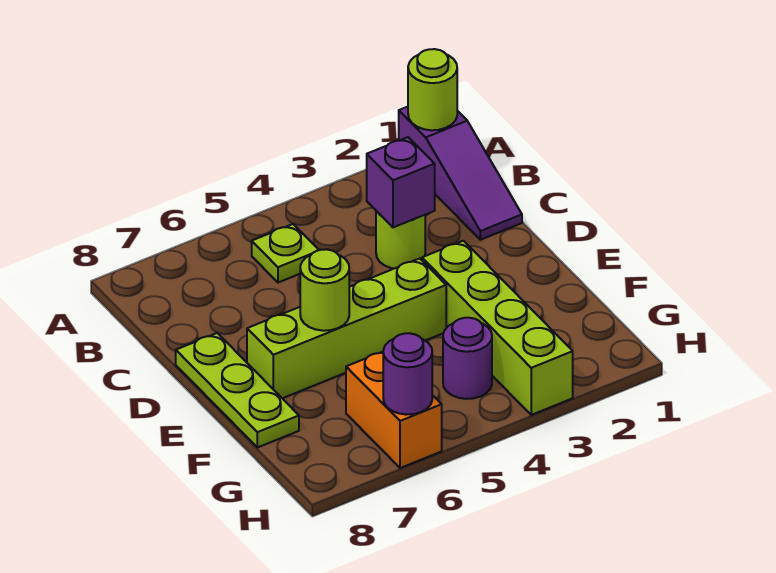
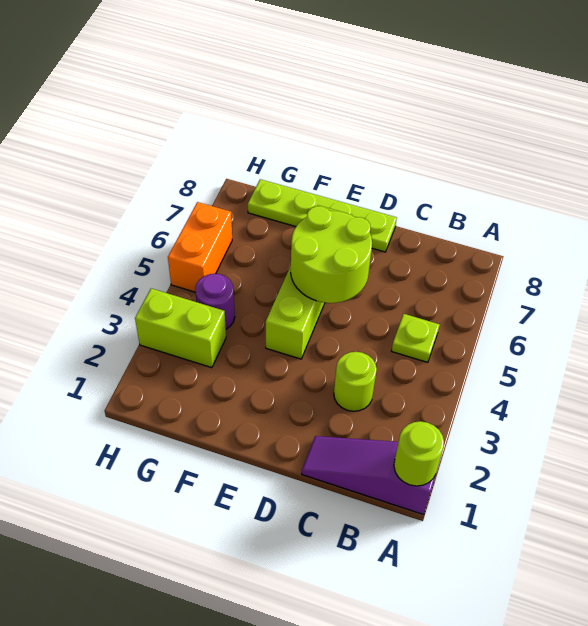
purple brick C3 level 2 -> none
lime plate D8:F8 level 1 -> lime plate D8:G8 level 1
lime brick E3:H3 level 1 -> lime brick G3:H3 level 1
lime round brick E6 level 2 -> lime round brick D5:E6 level 2
orange brick G6:H6 level 1 -> orange brick H5:H6 level 1
purple round brick H6 level 2 -> none

